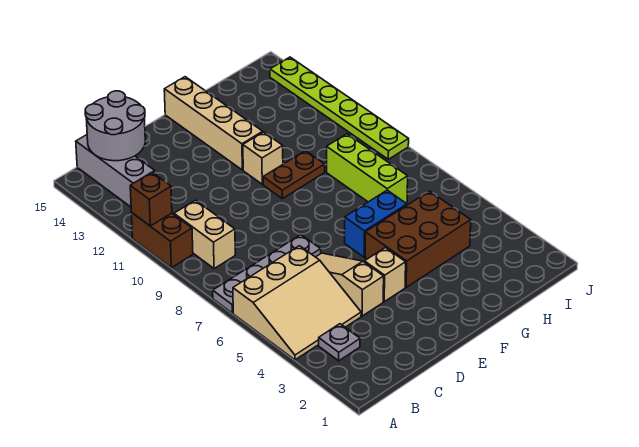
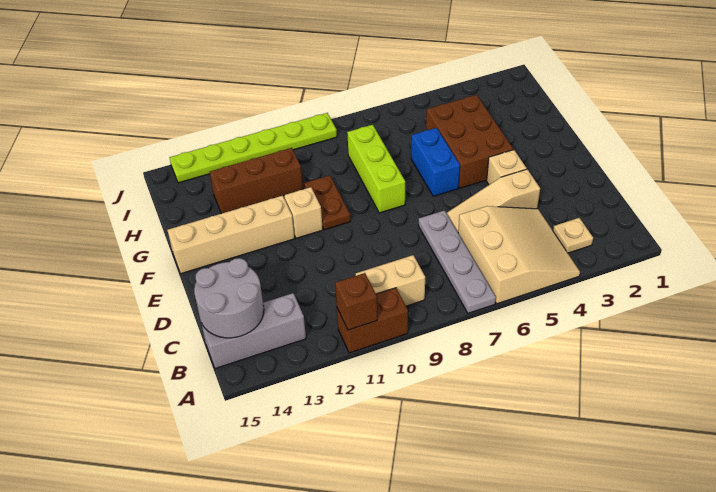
grey plate B3 level 1 -> tan plate B3 level 1
lime brick H7:H9 level 1 -> lime brick F8:H8 level 1
none -> brown brick H11:H13 level 1

